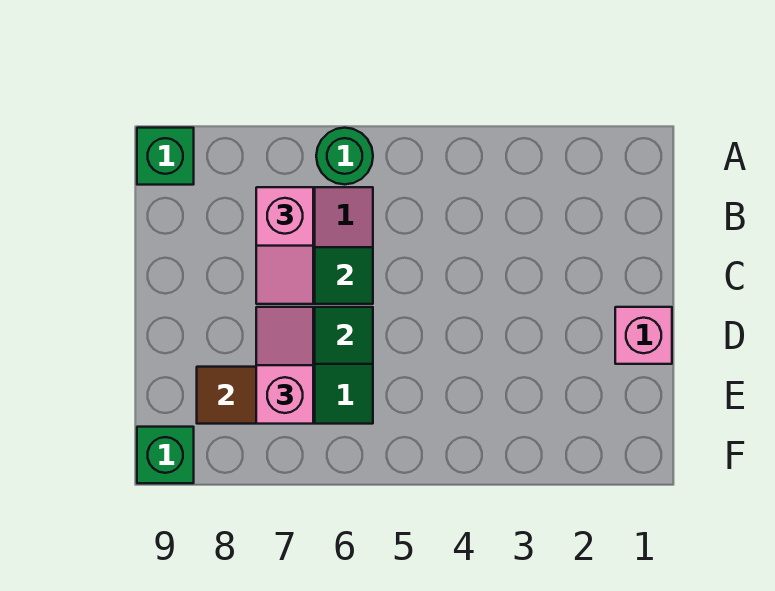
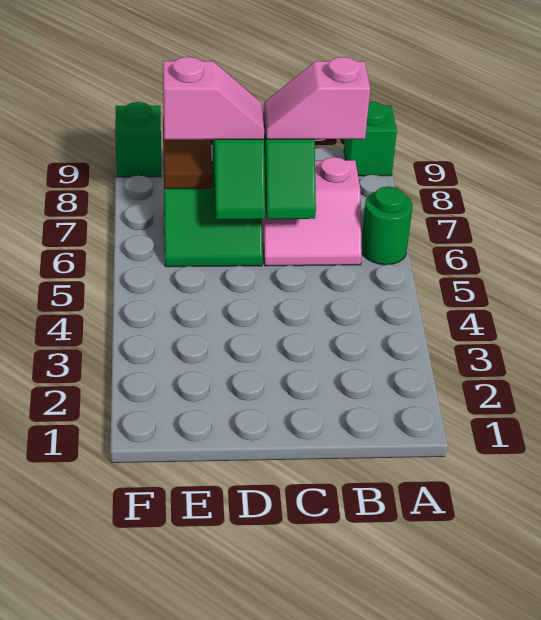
pink brick D1 level 1 -> none

